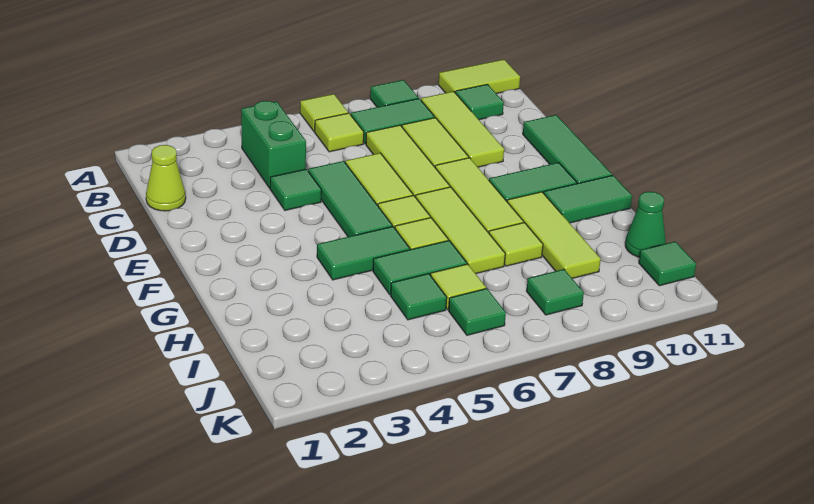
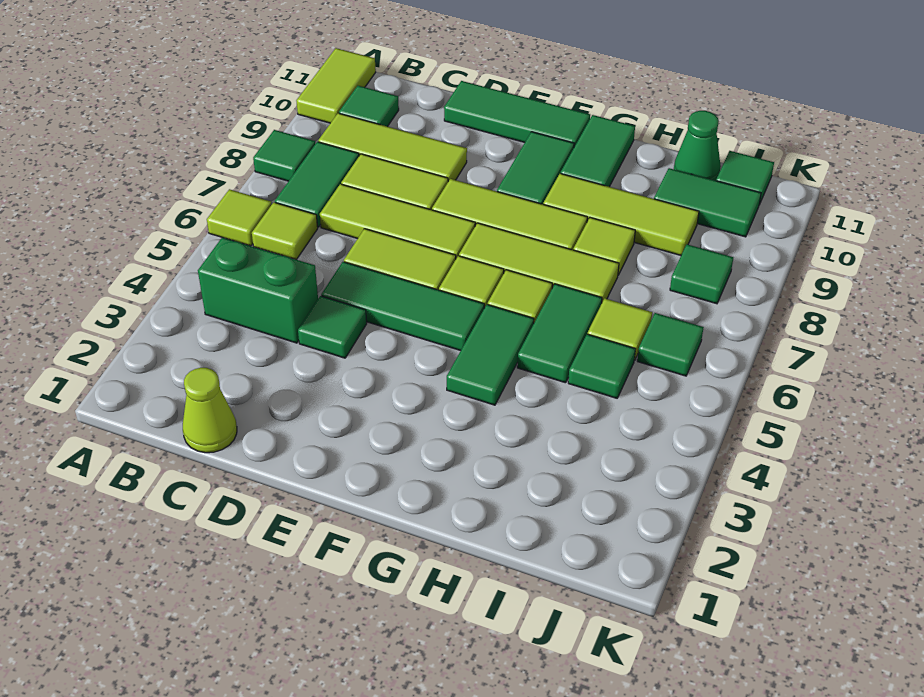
none -> green tile I10:J10 level 1

